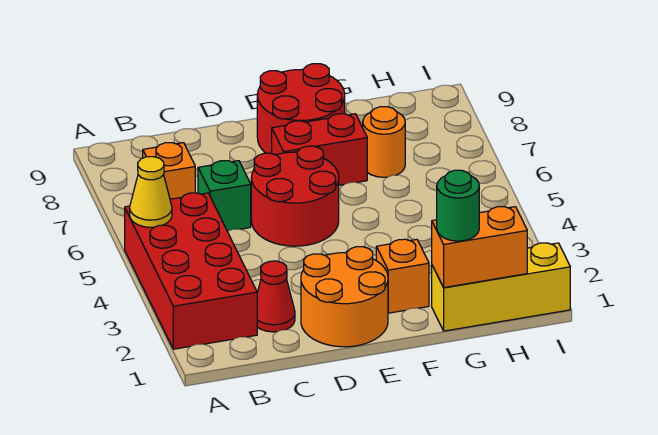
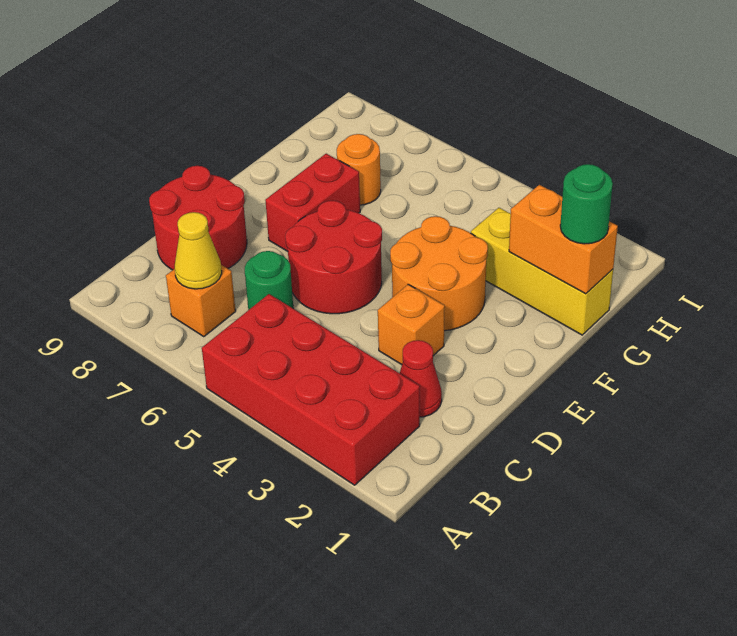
yellow cone A5 level 2 -> yellow cone B7 level 2
green brick C6 level 1 -> green round brick C6 level 1
orange round brick D1:E2 level 1 -> orange round brick E3:F4 level 1
red round brick E8:F9 level 1 -> red round brick C8:D9 level 1
orange brick F2 level 1 -> orange brick D3 level 1
yellow brick G1:I1 level 1 -> yellow brick G1:G3 level 1
orange brick G1:H1 level 2 -> orange brick G1:G2 level 2

